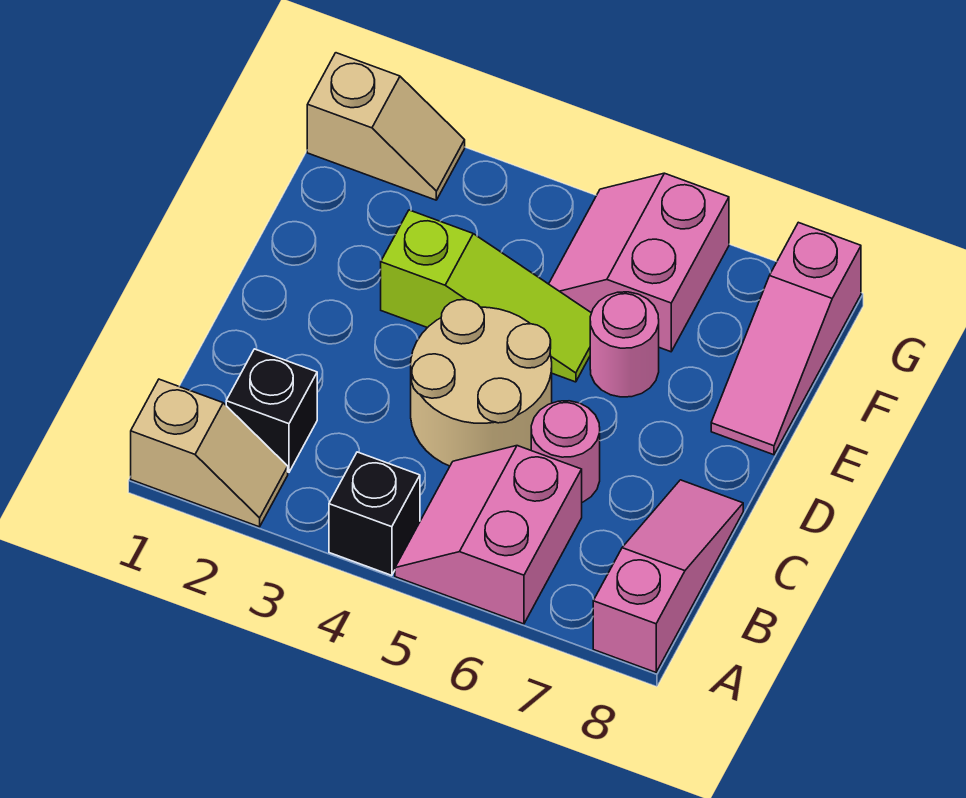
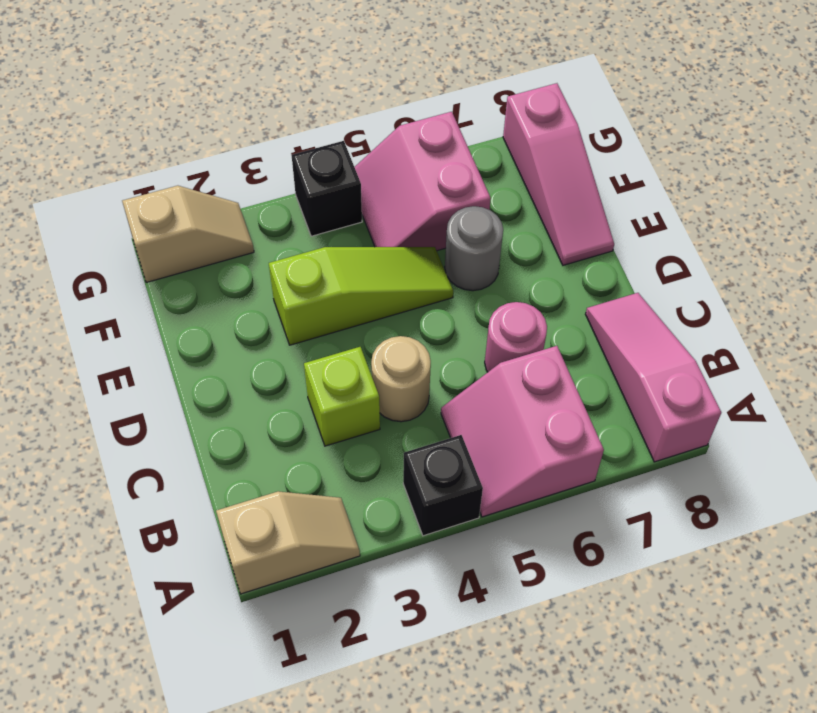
black brick B2 level 1 -> black brick G4 level 1
none -> lime brick C3 level 1
tan round brick C4:D5 level 1 -> tan round brick C4 level 1
pink round brick E6 level 1 -> grey round brick E6 level 1

